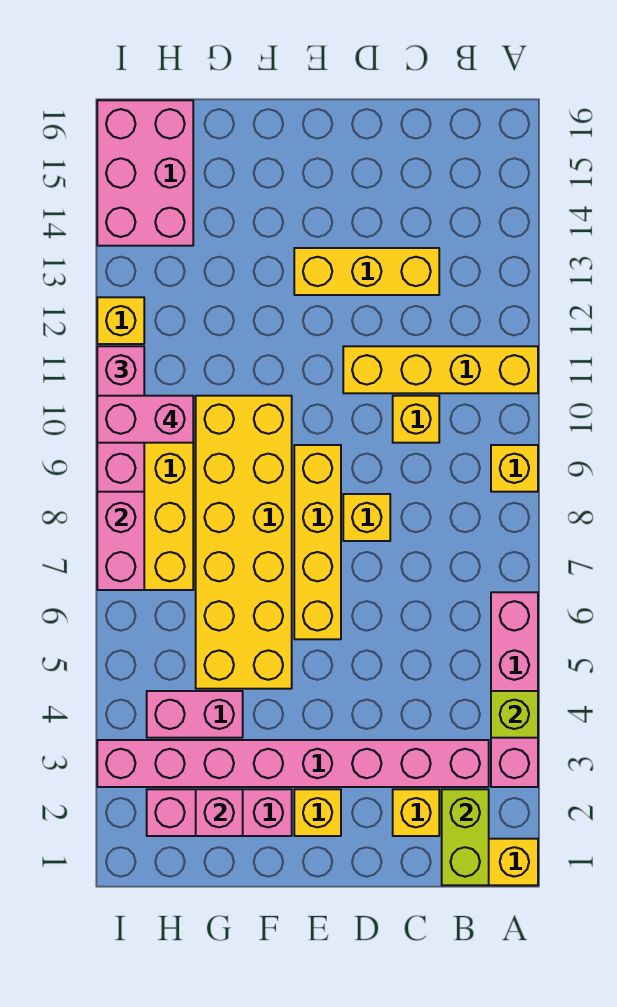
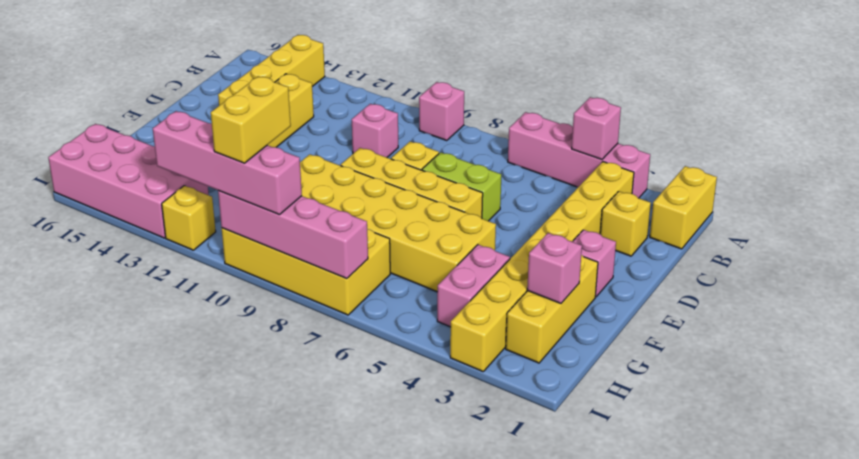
lime brick A4 level 2 -> pink brick A4 level 2
yellow brick A9 level 1 -> pink brick A9 level 1
yellow brick A11:D11 level 1 -> yellow brick A14:D14 level 1
lime brick B1:B2 level 2 -> lime brick D6:D7 level 1
pink brick B3:I3 level 1 -> yellow brick B3:I3 level 1
yellow brick C10 level 1 -> pink brick C10 level 1
yellow brick E2 level 1 -> pink brick E2 level 1
pink brick F2:H2 level 1 -> yellow brick F2:H2 level 1
pink brick H10:I10 level 4 -> yellow brick H10:I10 level 4
pink brick H14:I16 level 1 -> pink brick H13:I16 level 1
pink brick I9:I11 level 3 -> pink brick I9:I12 level 3

